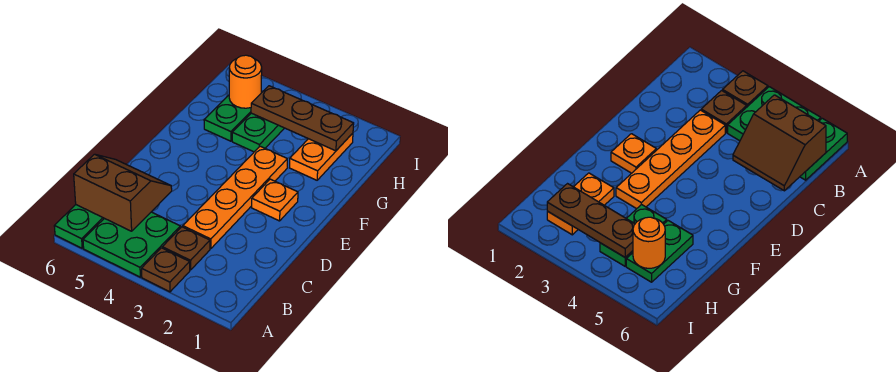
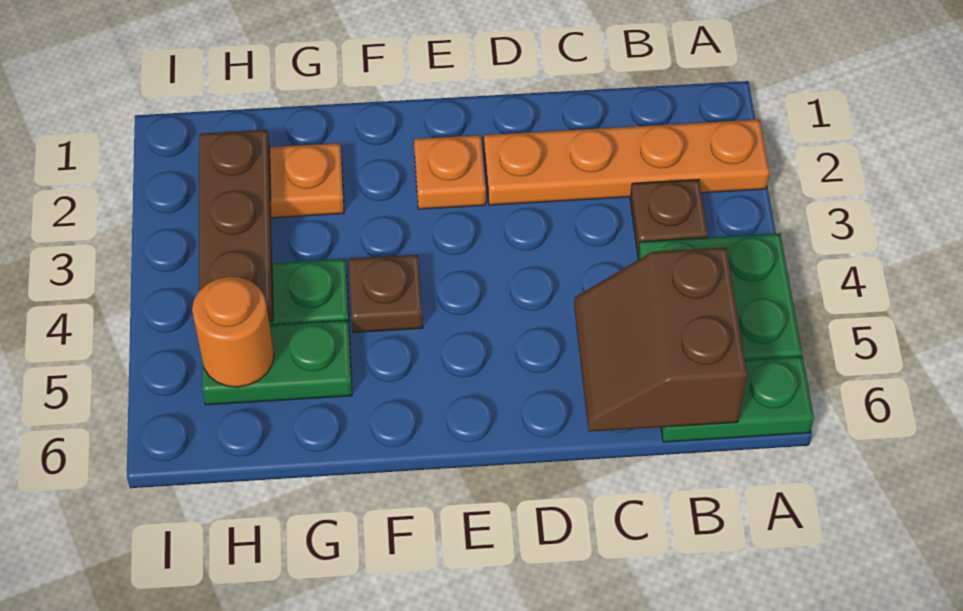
brown plate A3 level 1 -> brown plate F4 level 1
orange plate C3:F3 level 1 -> orange plate A2:D2 level 1

